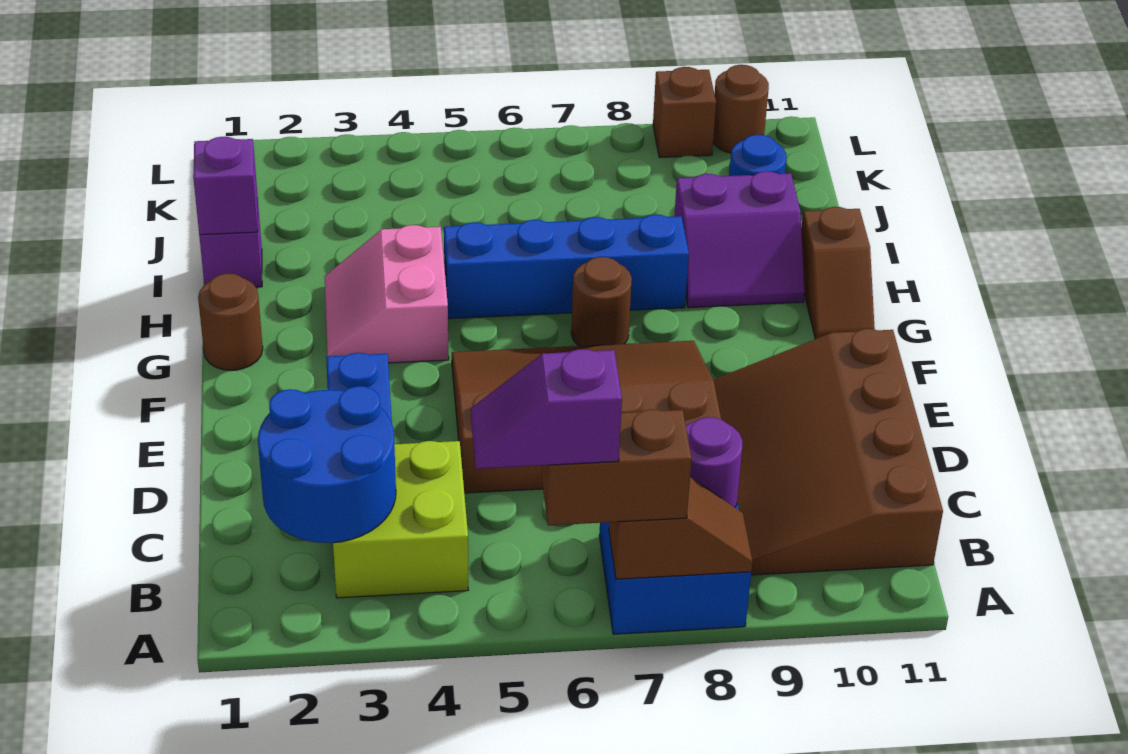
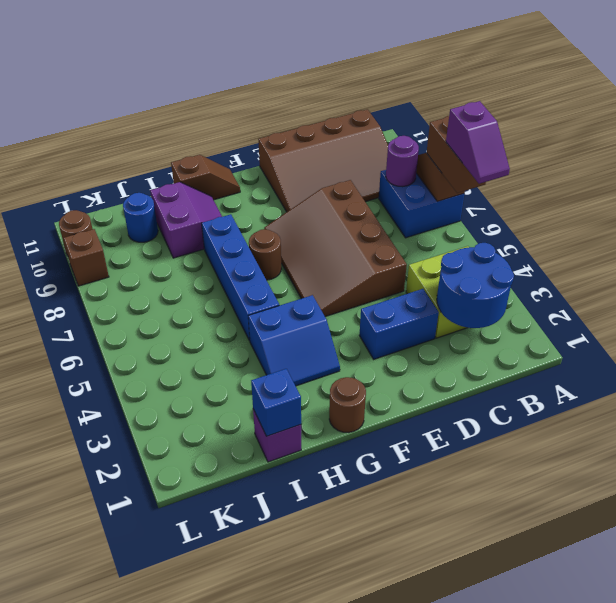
pink slope G3:H4 level 1 top 4 -> blue slope G3:H4 level 1 top 4
purple brick I1 level 2 -> blue brick I1 level 2

